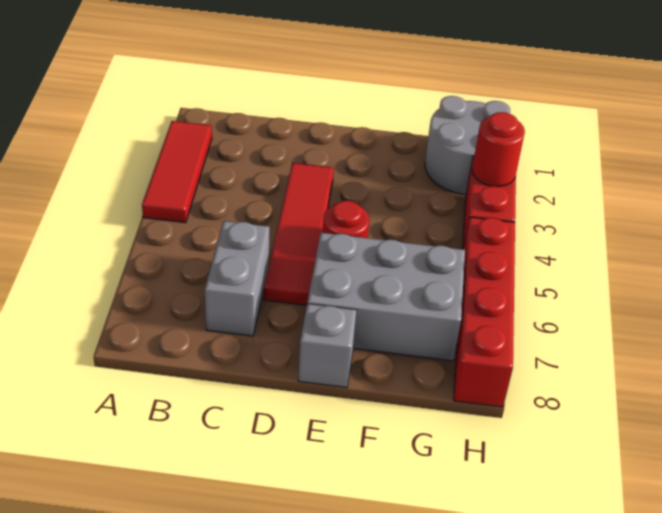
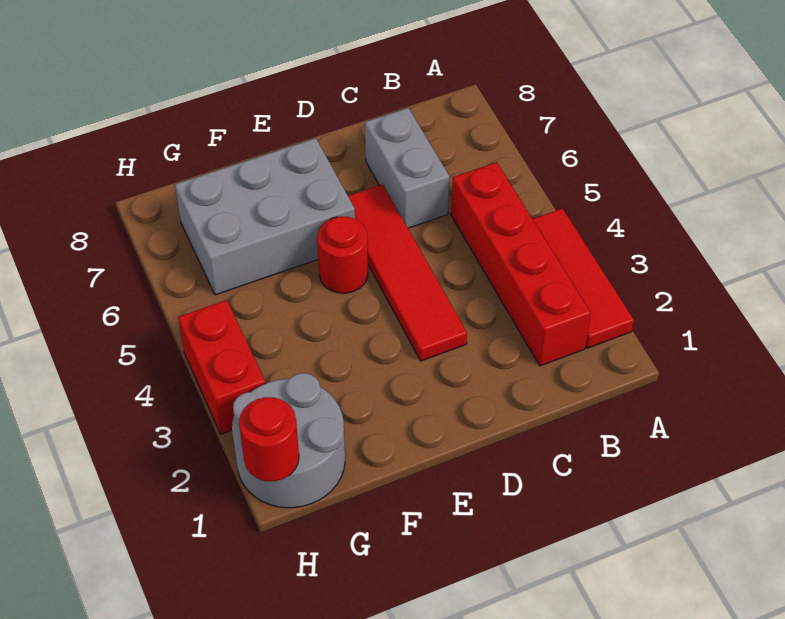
grey brick E8 level 1 -> none
red round brick H3 level 2 -> red round brick H1 level 2
red brick H5:H8 level 1 -> red brick B2:B5 level 1

